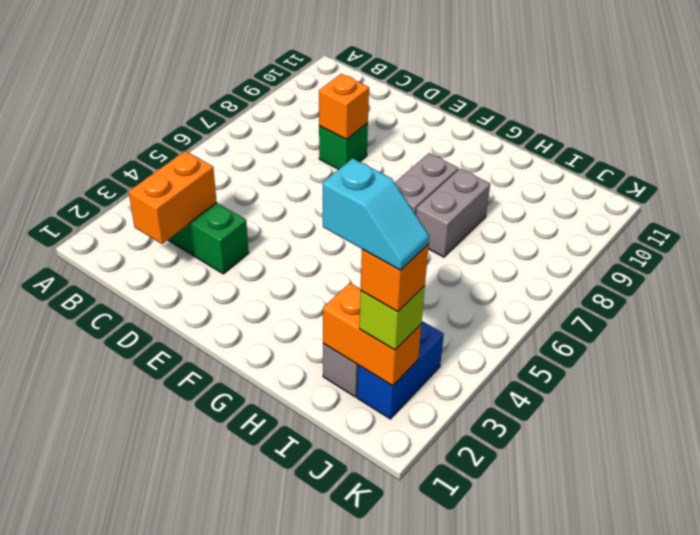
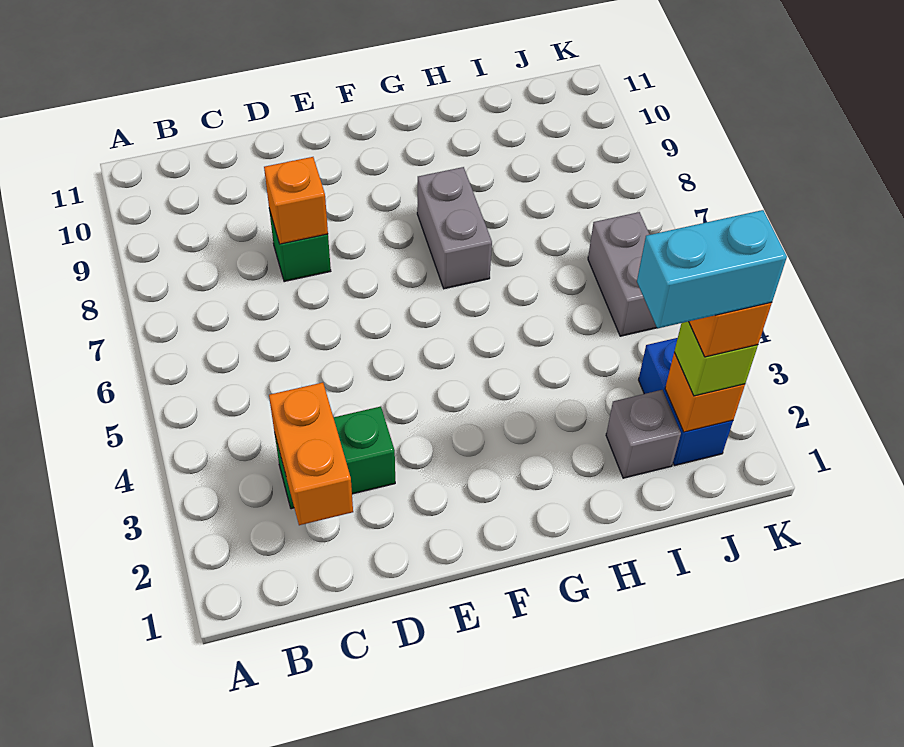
grey brick H7:H8 level 1 -> grey brick J5:J6 level 1
orange brick I2:J2 level 2 -> orange brick J2 level 2
cyan slope I2:J2 level 5 top I -> cyan brick I2:J2 level 5

